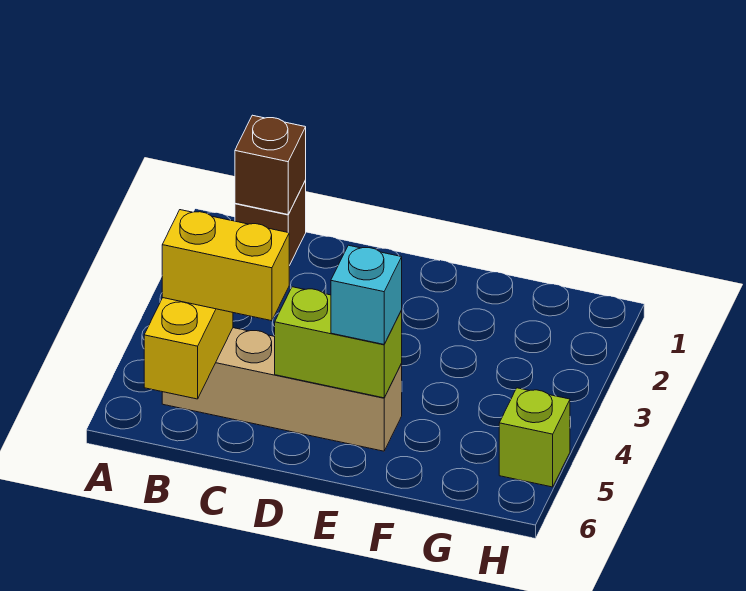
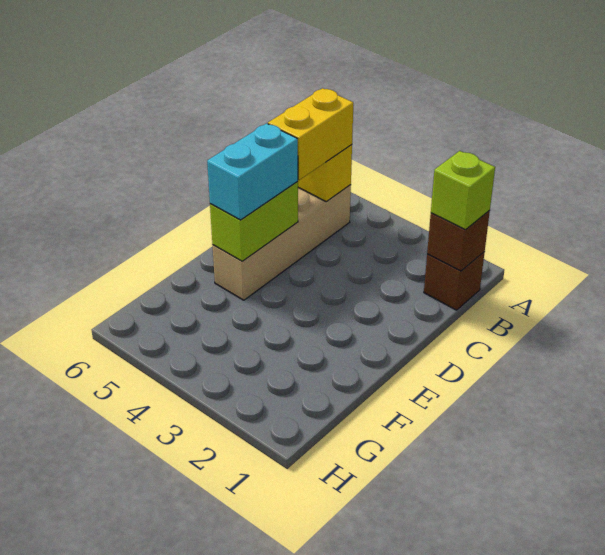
cyan brick E5 level 3 -> cyan brick D5:E5 level 3
lime brick H5 level 1 -> lime brick B1 level 3

